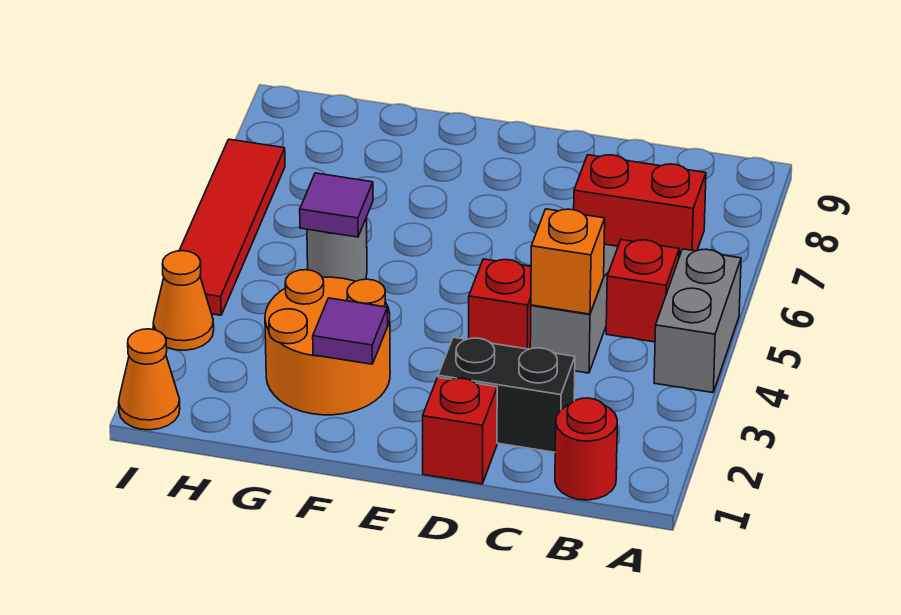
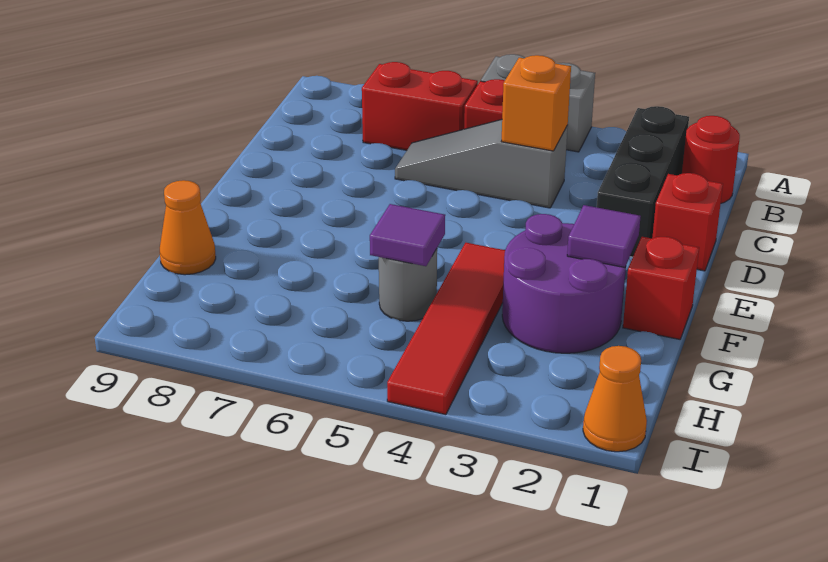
red brick B7:C7 level 1 -> red brick B6:B7 level 1
black brick C2:D2 level 1 -> black brick B2:D2 level 1
red brick D4 level 1 -> red brick F1 level 1
orange round brick F2:G3 level 1 -> purple round brick F2:G3 level 1
orange cone I3 level 1 -> orange cone G9 level 1
red tile I4:I7 level 1 -> red tile F4:I4 level 1

